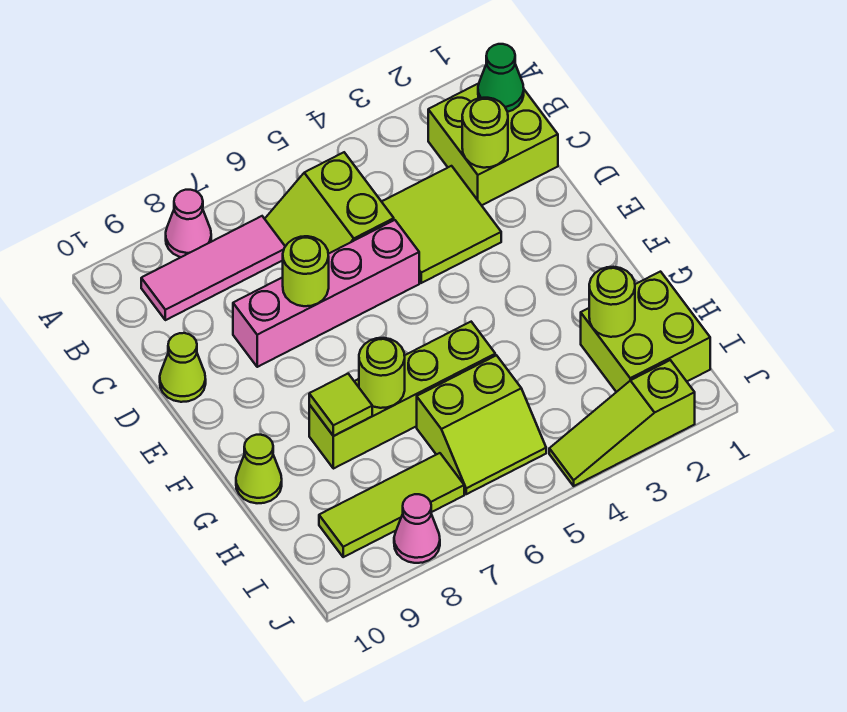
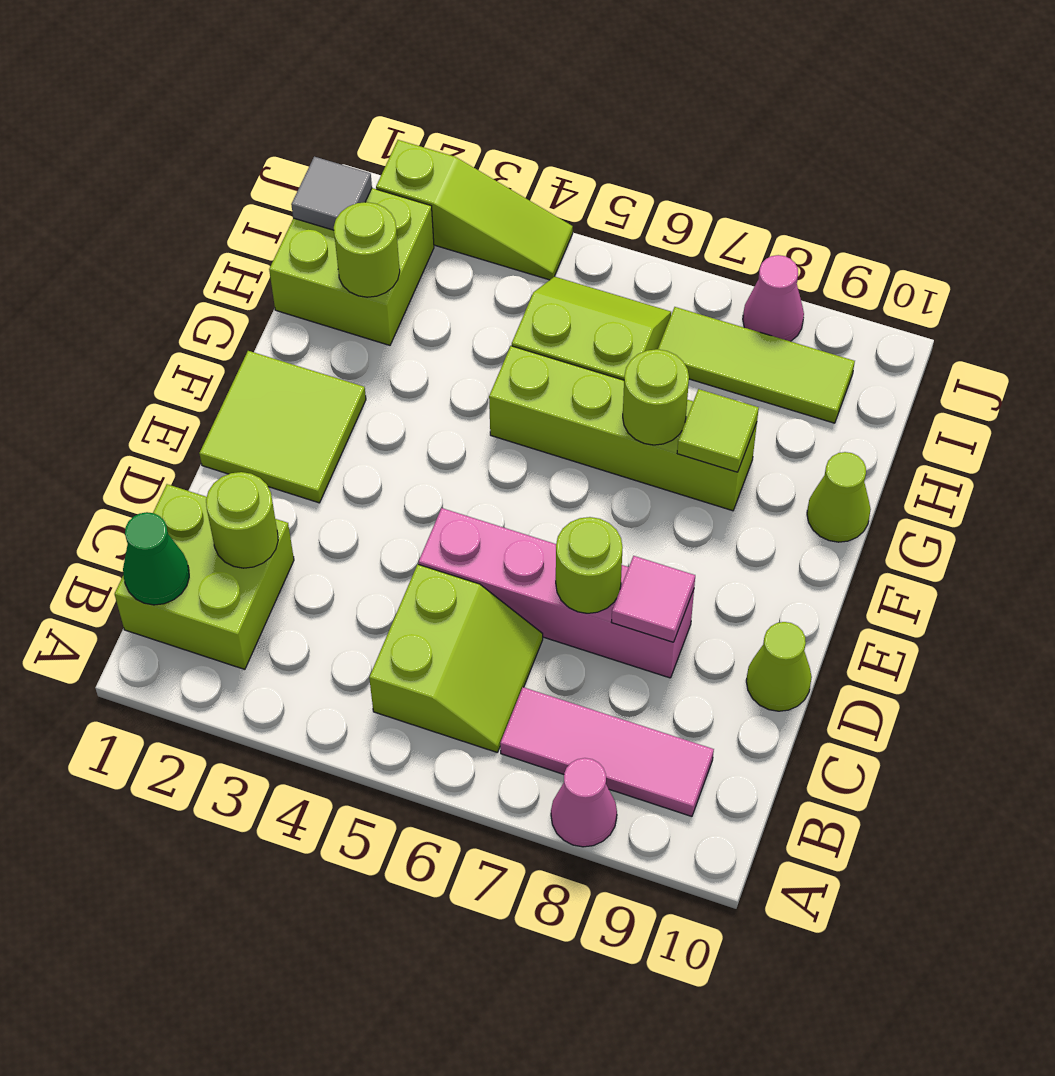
lime tile C3:D4 level 1 -> lime tile E1:F2 level 1
none -> pink tile D8 level 2
none -> grey tile I1 level 2

